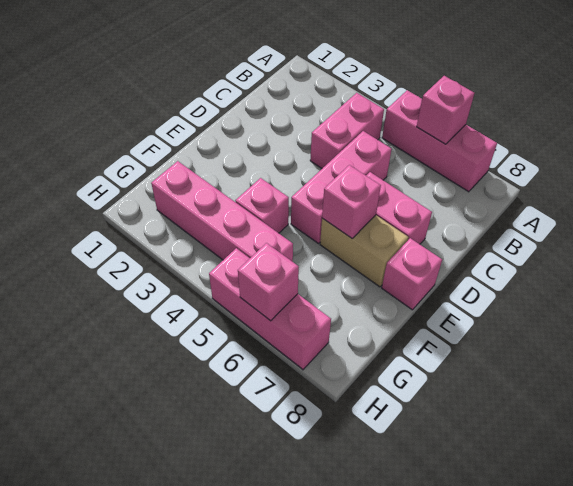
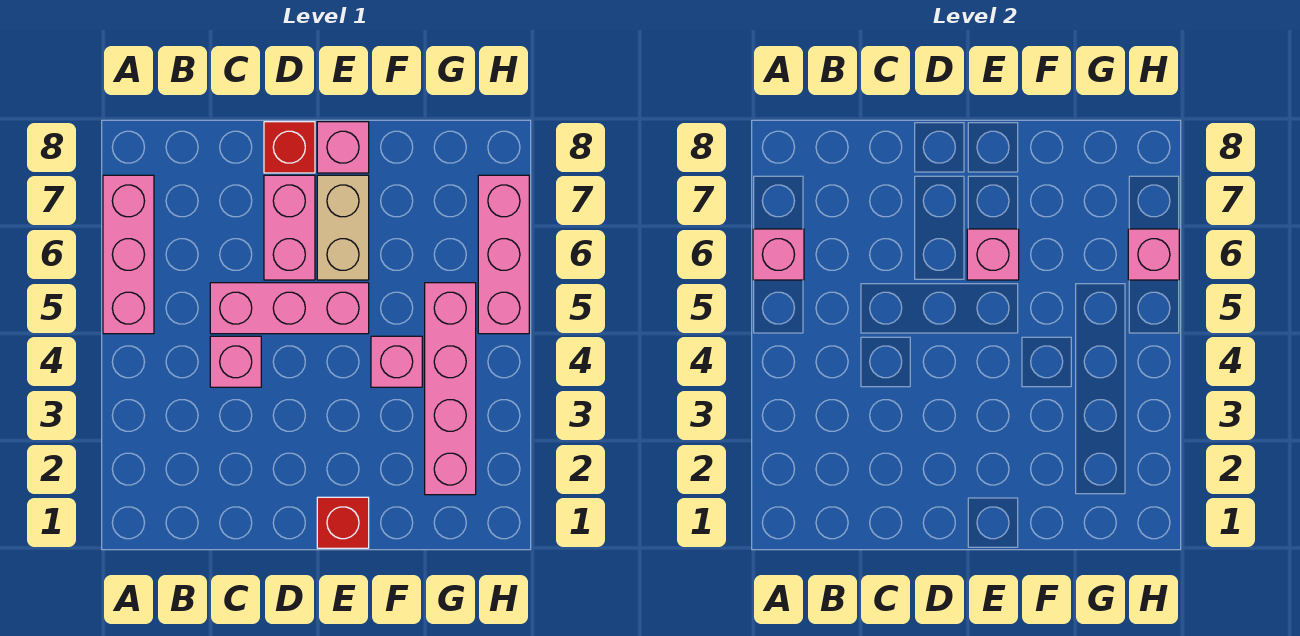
pink brick B4:C4 level 1 -> pink brick C4 level 1
none -> red brick D8 level 1
none -> red brick E1 level 1

